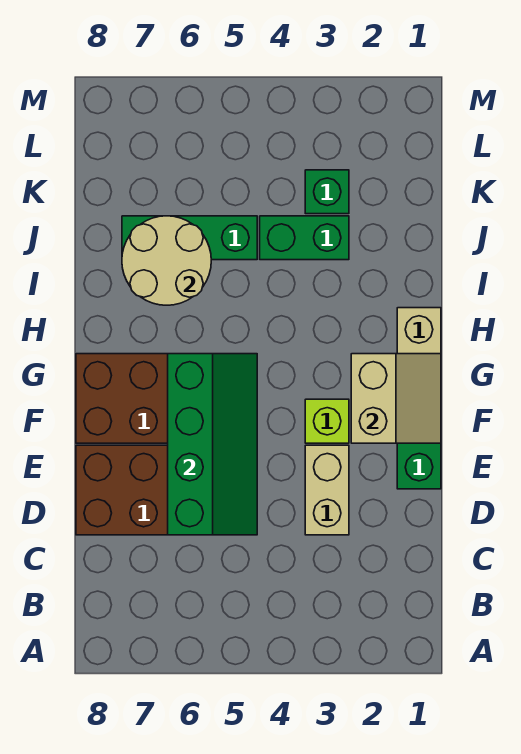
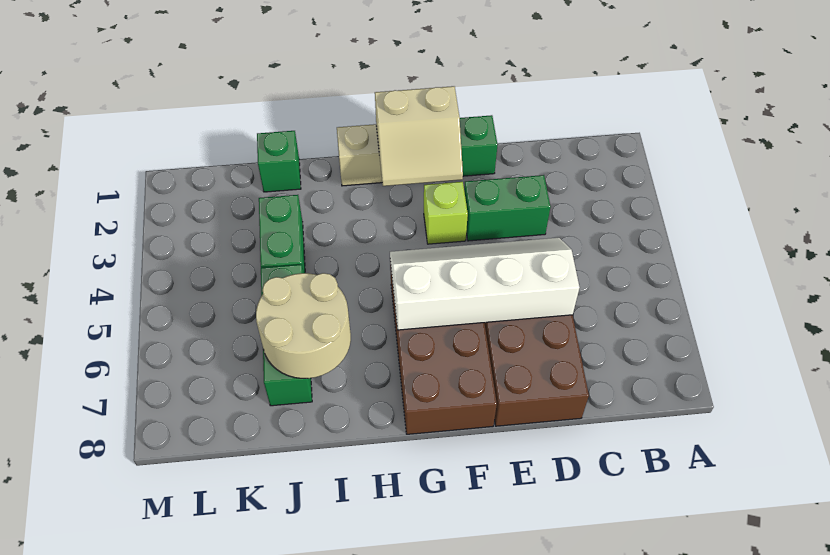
tan brick D3:E3 level 1 -> green brick D3:E3 level 1
green slope D5:G6 level 2 top 6 -> white slope D5:G6 level 2 top 6
tan slope F1:G2 level 2 top 2 -> tan slope F1:G2 level 2 top 1
green brick K3 level 1 -> green brick J1 level 1

